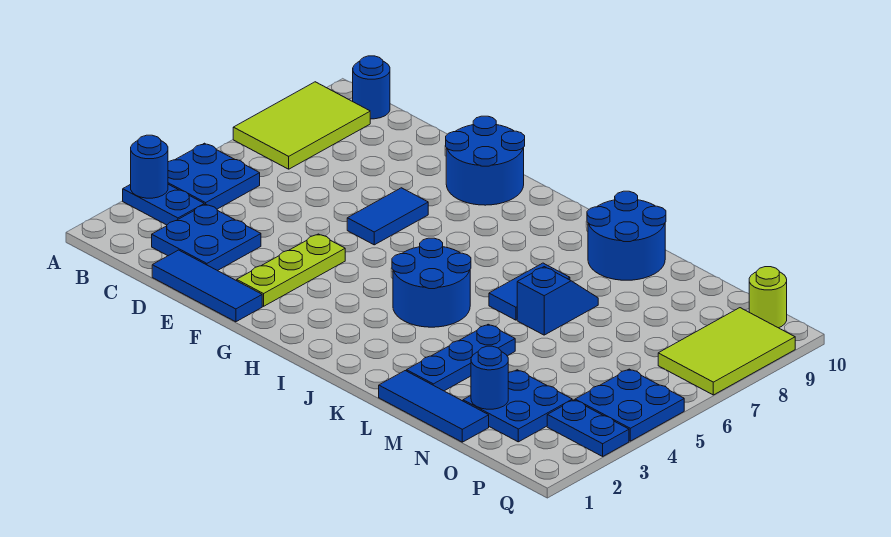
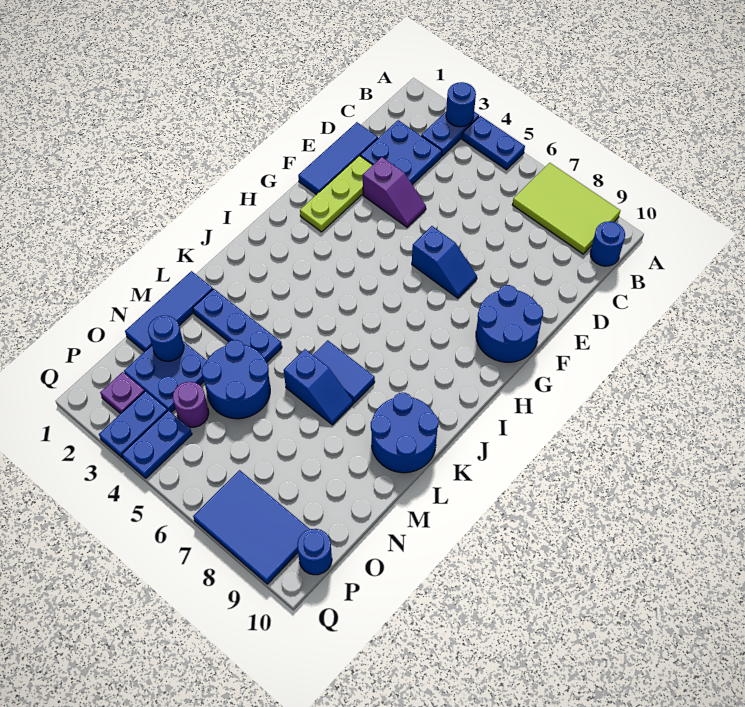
blue plate A4:B5 level 1 -> blue plate A4:A5 level 1
none -> purple slope E3:E4 level 1 top 3
lime plate F2:F4 level 1 -> lime plate E2:G2 level 1
blue tile F6:F7 level 1 -> blue slope F6:F7 level 1 top 6
blue round brick I4:J5 level 1 -> blue round brick M4:N5 level 1
none -> purple round brick O4 level 1
none -> purple plate P2 level 1
blue plate P4:Q5 level 1 -> blue plate P4:Q4 level 1
lime tile P7:Q9 level 1 -> blue tile P7:Q9 level 1
lime round brick P10 level 1 -> blue round brick P10 level 1

